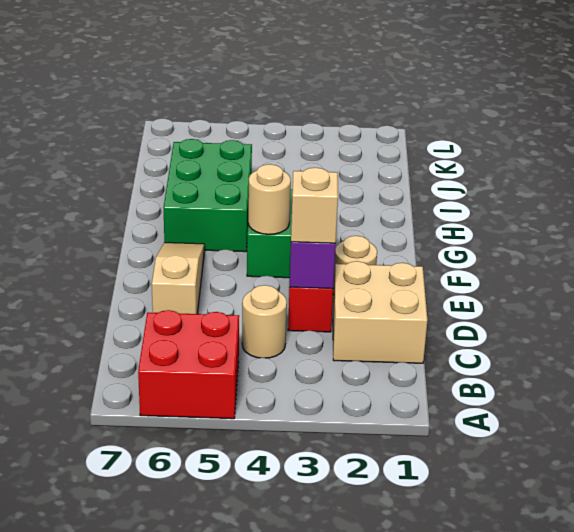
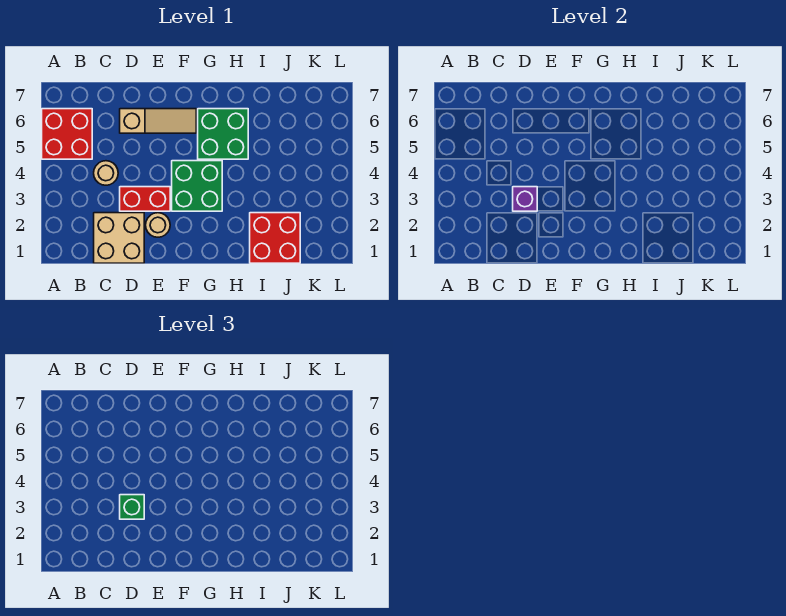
tan brick D3 level 3 -> green brick D3 level 3
tan round brick F4 level 2 -> none
green brick G5:I6 level 1 -> green brick G5:H6 level 1
none -> red brick I1:J2 level 1

